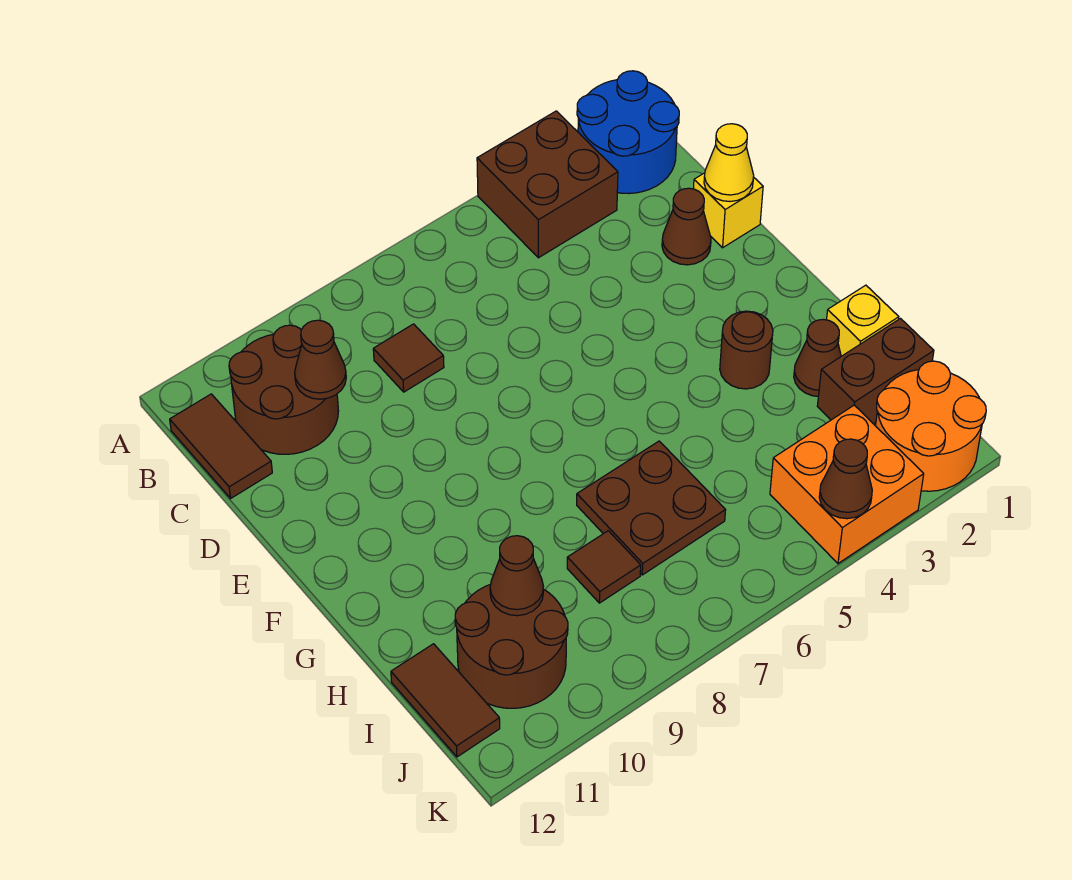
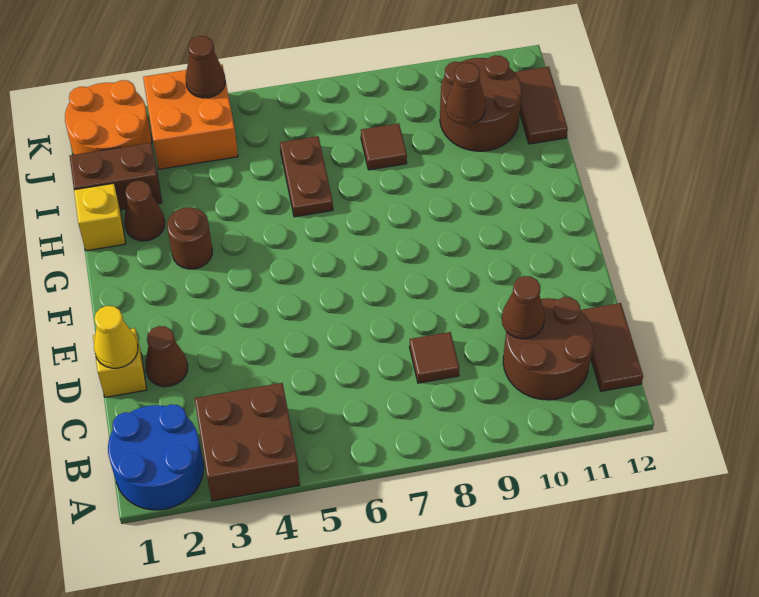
brown plate H6:I7 level 1 -> brown plate H6:I6 level 1

